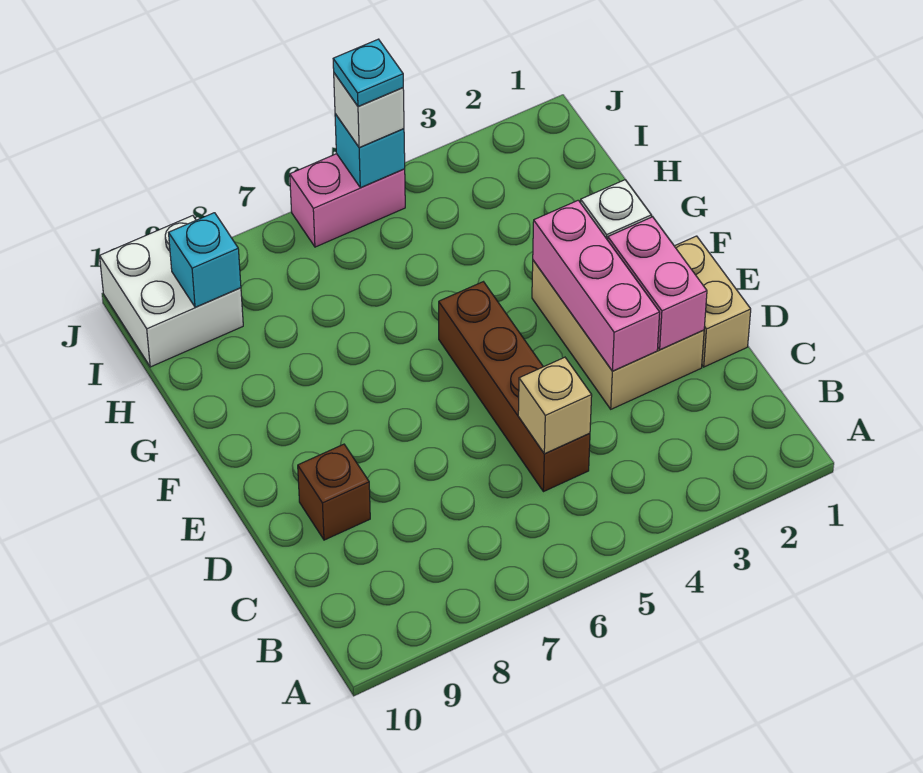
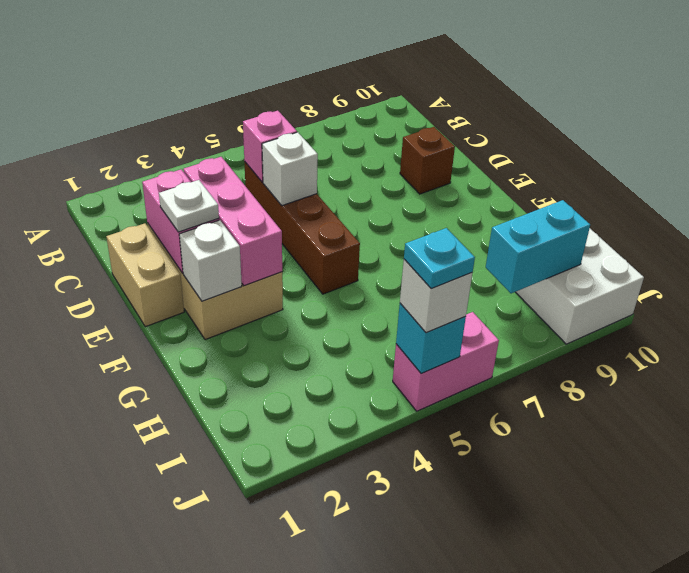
tan brick C5 level 2 -> pink brick C5 level 2
none -> white brick D5 level 2
none -> white plate E2 level 3
cyan brick I9 level 2 -> cyan brick I8:I9 level 2

